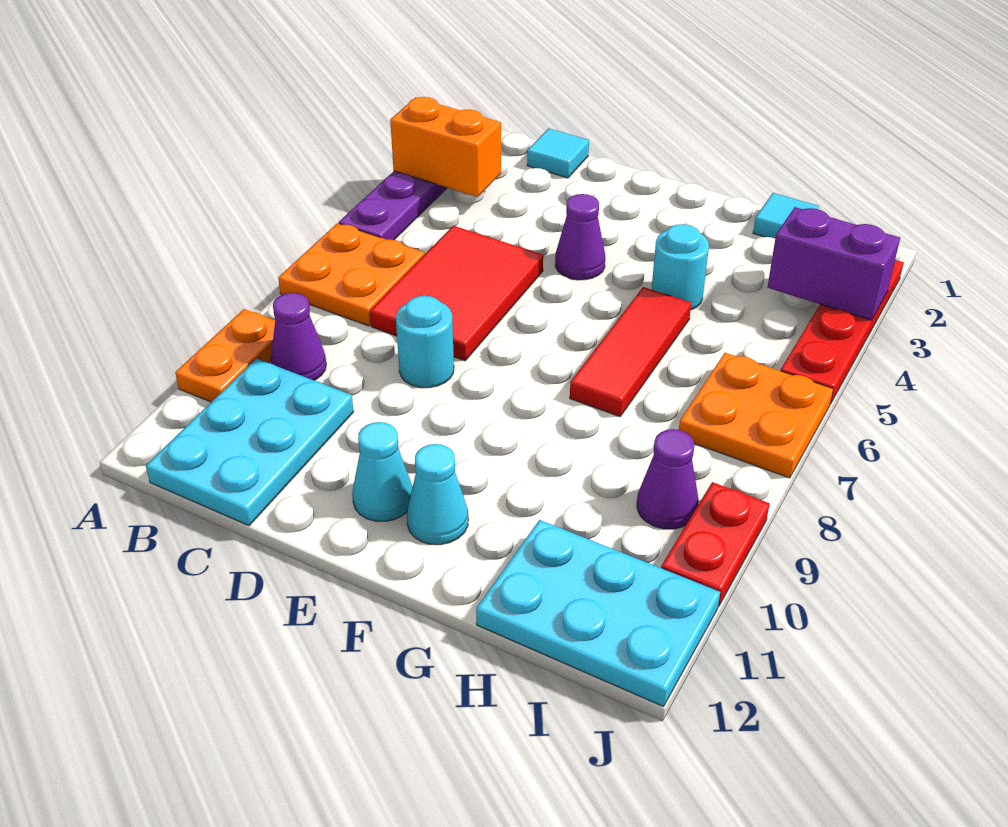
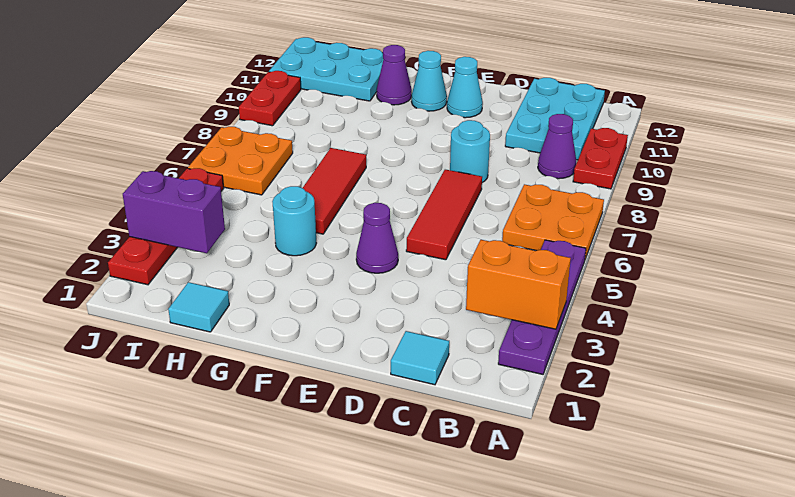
orange plate A9:A10 level 1 -> red plate A9:A10 level 1
red tile C5:D7 level 1 -> red tile D5:D7 level 1
purple cone I9 level 1 -> purple cone G11 level 1

